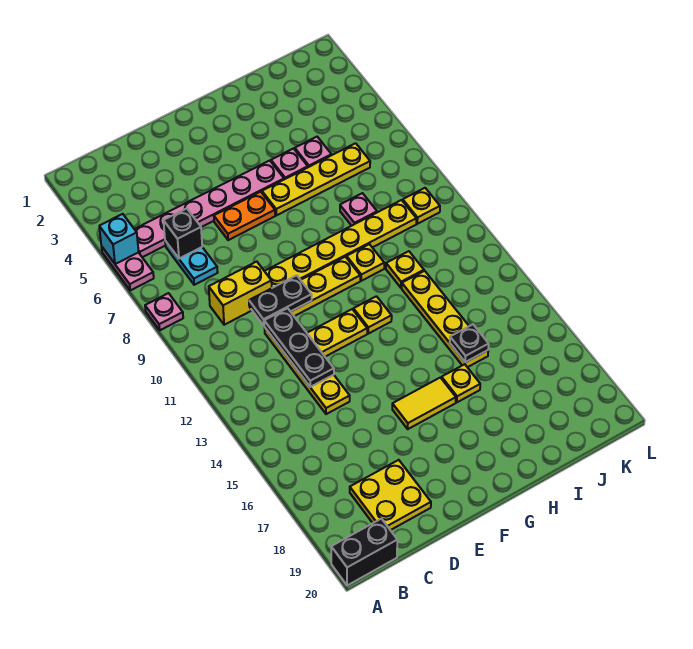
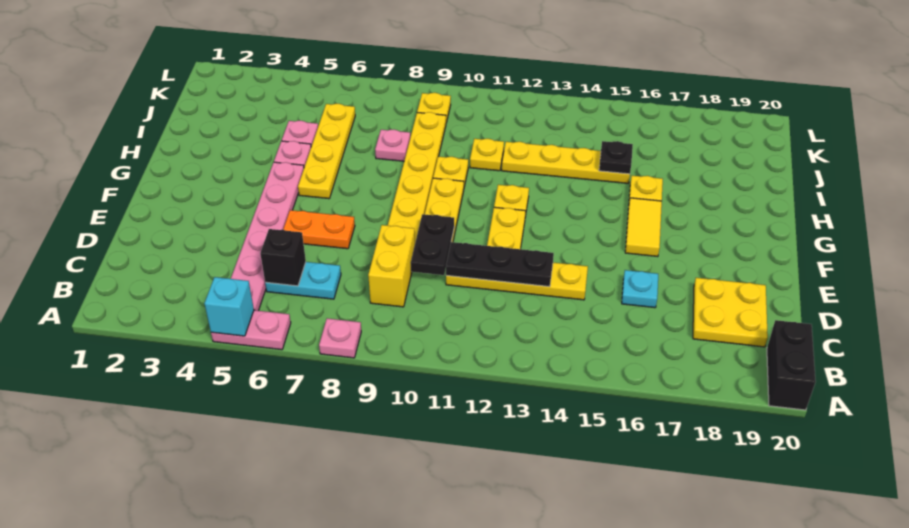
none -> cyan plate D16 level 1
orange plate E6:F6 level 1 -> orange plate E6:E7 level 1

